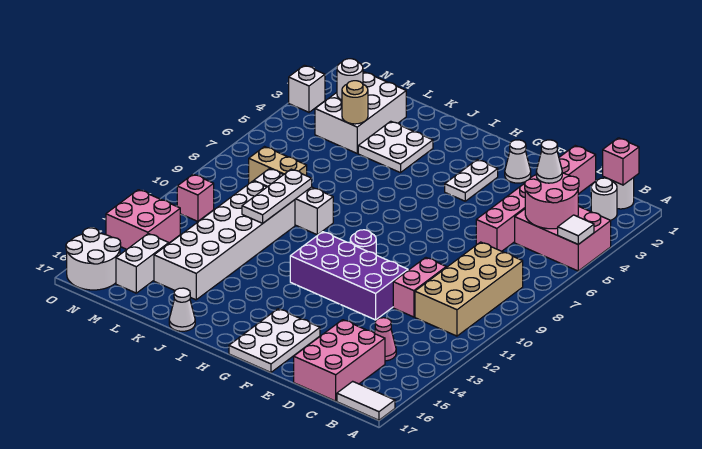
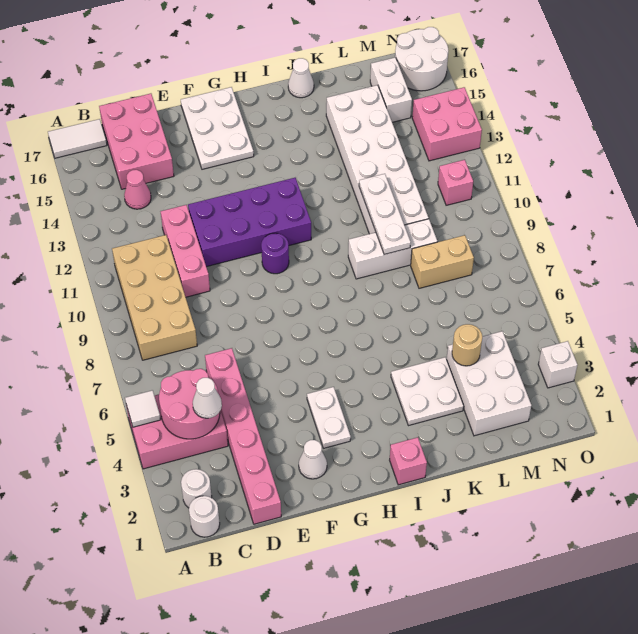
pink brick B1 level 2 -> pink brick I1 level 1
pink brick D10:D11 level 1 -> pink brick D10:D12 level 1
white round brick M3 level 2 -> none

